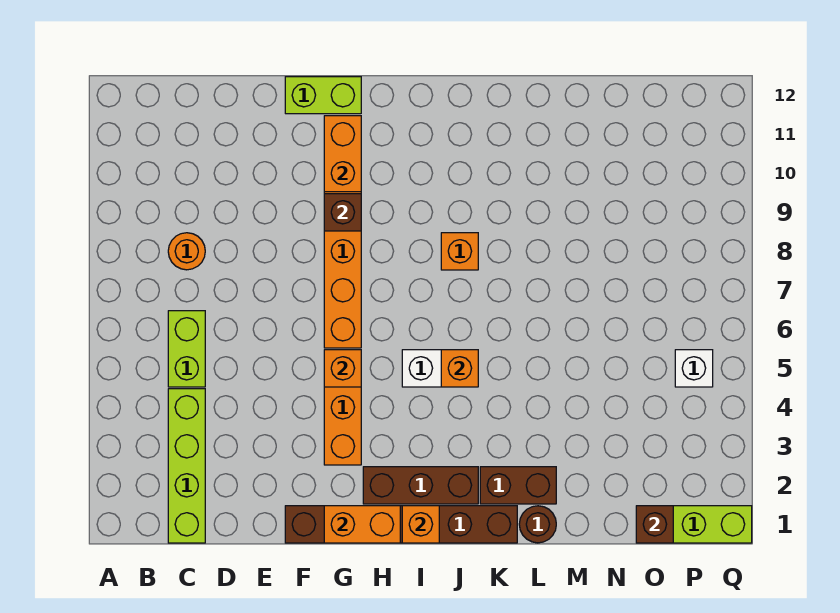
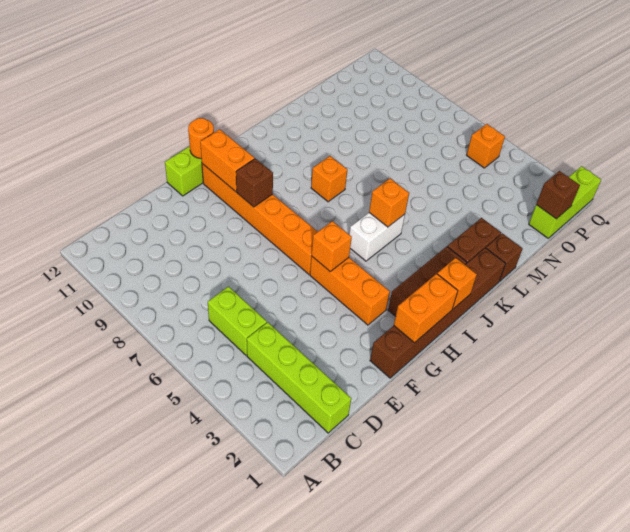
orange round brick C8 level 1 -> orange round brick G12 level 2
brown round brick L1 level 1 -> brown brick L1 level 1
white brick P5 level 1 -> orange brick P5 level 1

